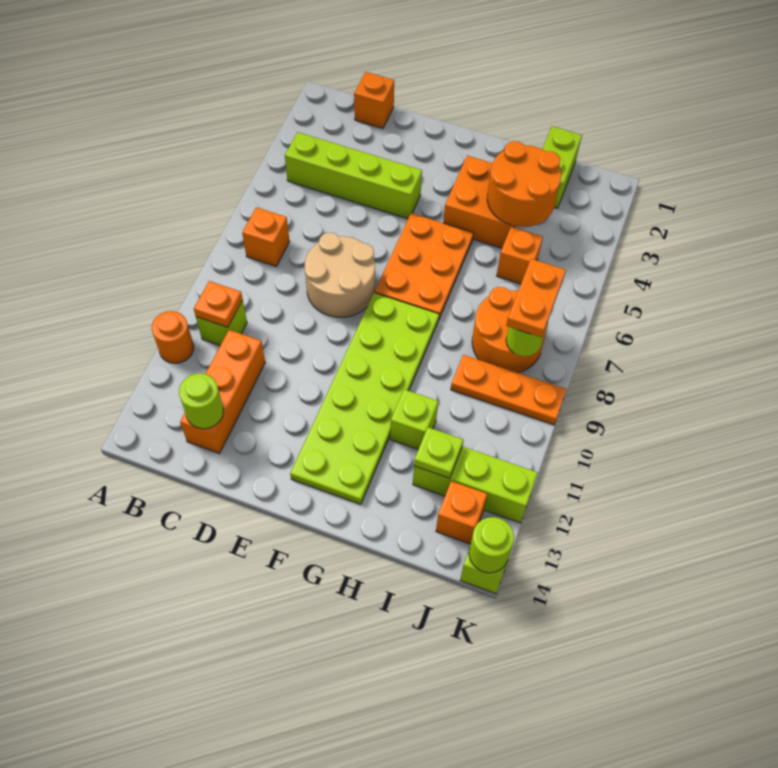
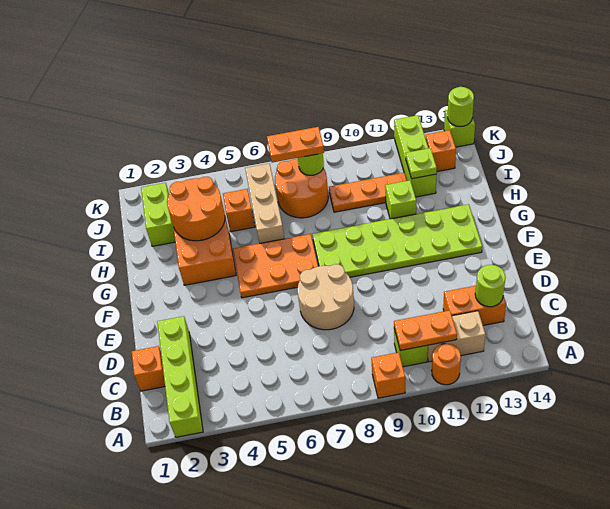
lime brick B4:E4 level 1 -> lime brick A2:D2 level 1
orange brick B7 level 1 -> orange brick A9 level 1
orange plate B10 level 2 -> orange plate B10:B11 level 2
none -> tan brick B11:B12 level 1
orange brick C11:C13 level 1 -> orange brick C12:C13 level 1
none -> tan brick H6:J6 level 1
lime brick I1:I2 level 1 -> lime brick I2:J2 level 1
orange plate I9:K9 level 1 -> orange plate I9:I11 level 1

